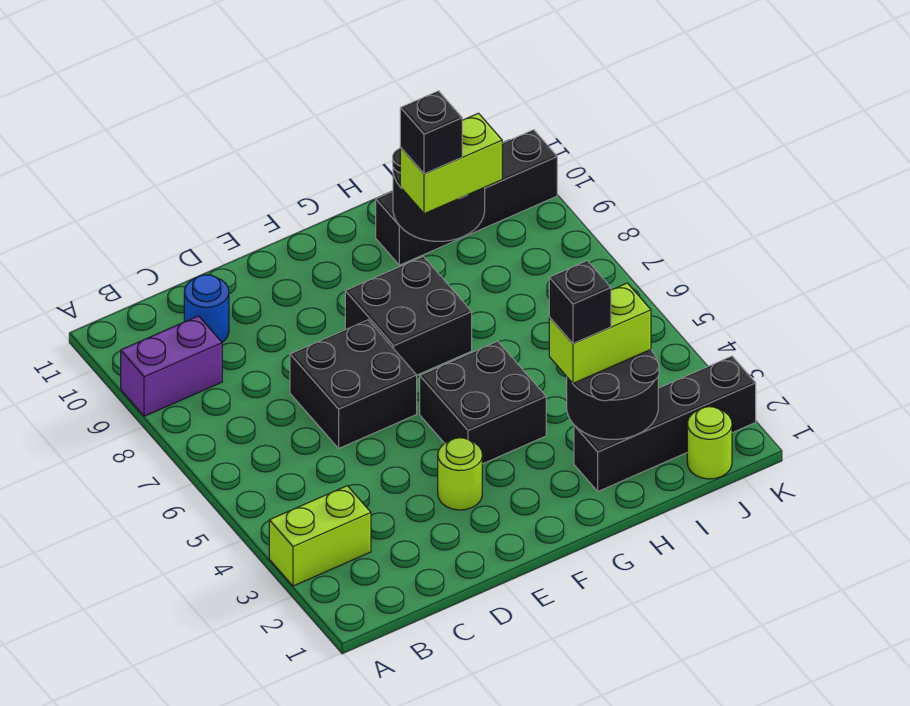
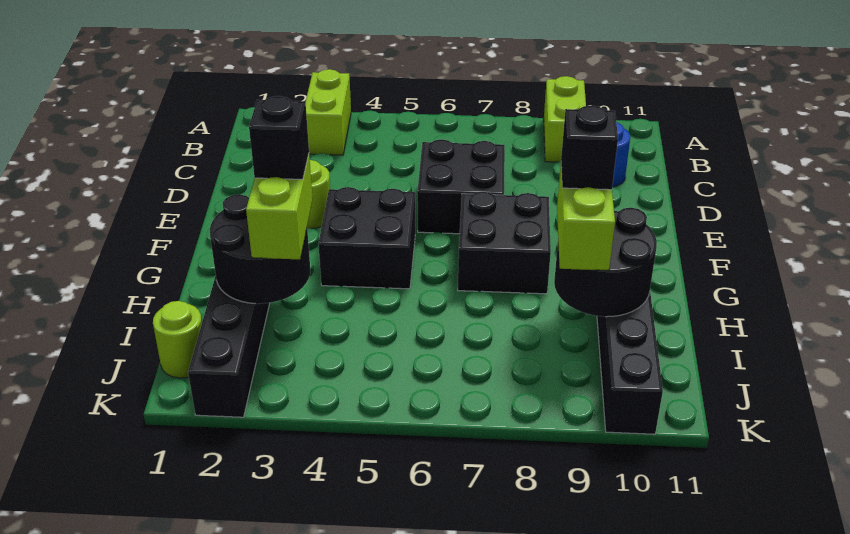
purple brick A9:B9 level 1 -> lime brick A9:B9 level 1

